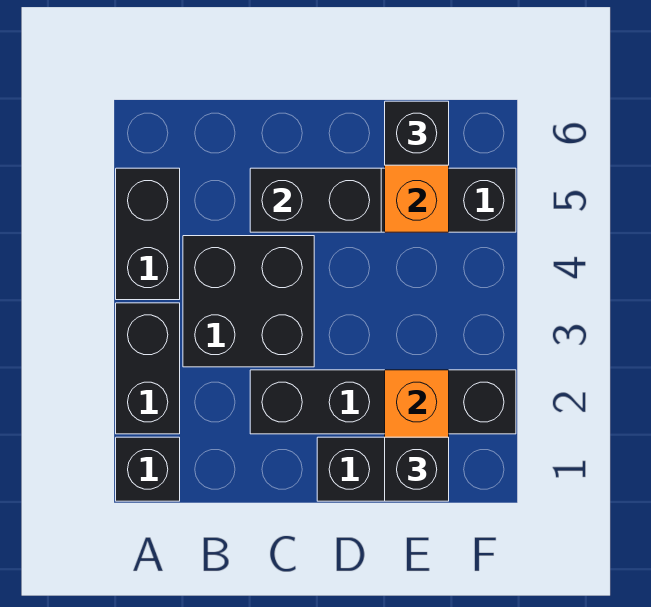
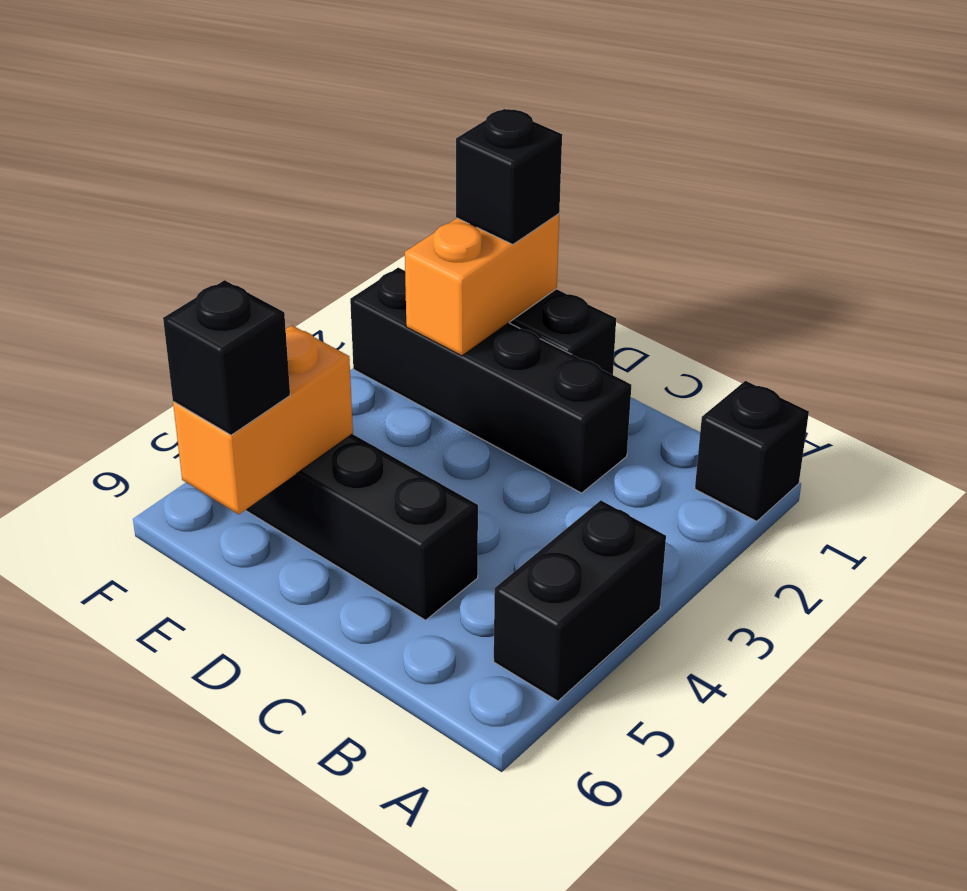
black brick A2:A3 level 1 -> none
black brick B3:C4 level 1 -> none
black brick C5:D5 level 2 -> none

